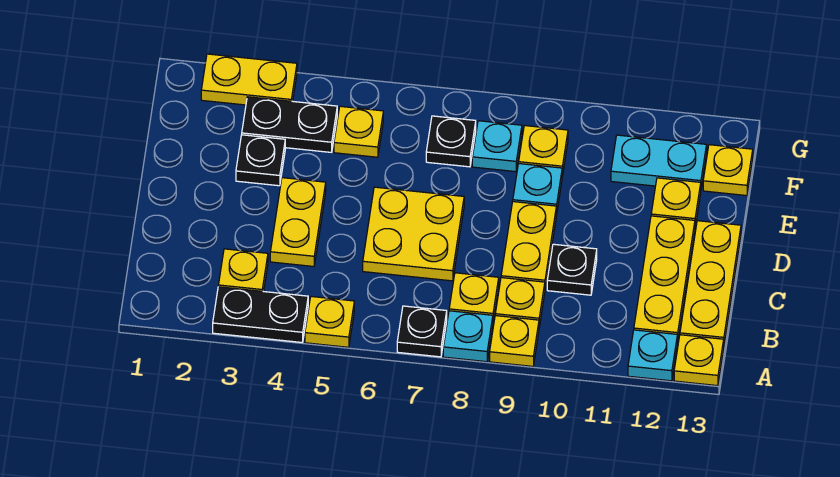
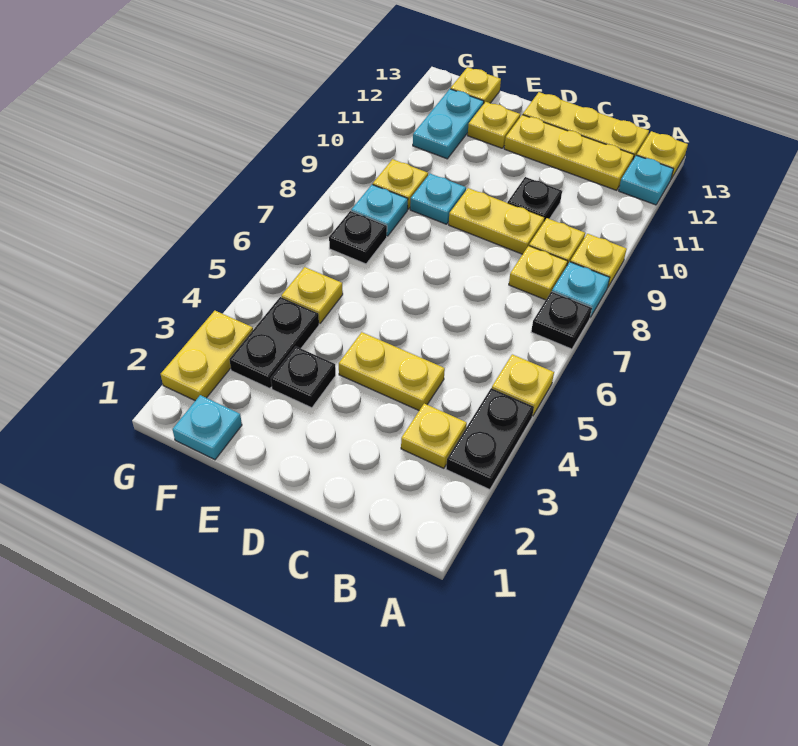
yellow plate C6:D7 level 1 -> none
none -> cyan plate F1 level 1

